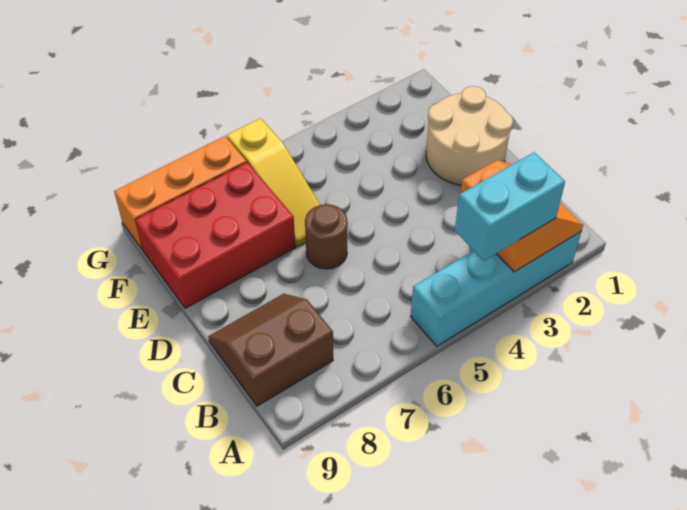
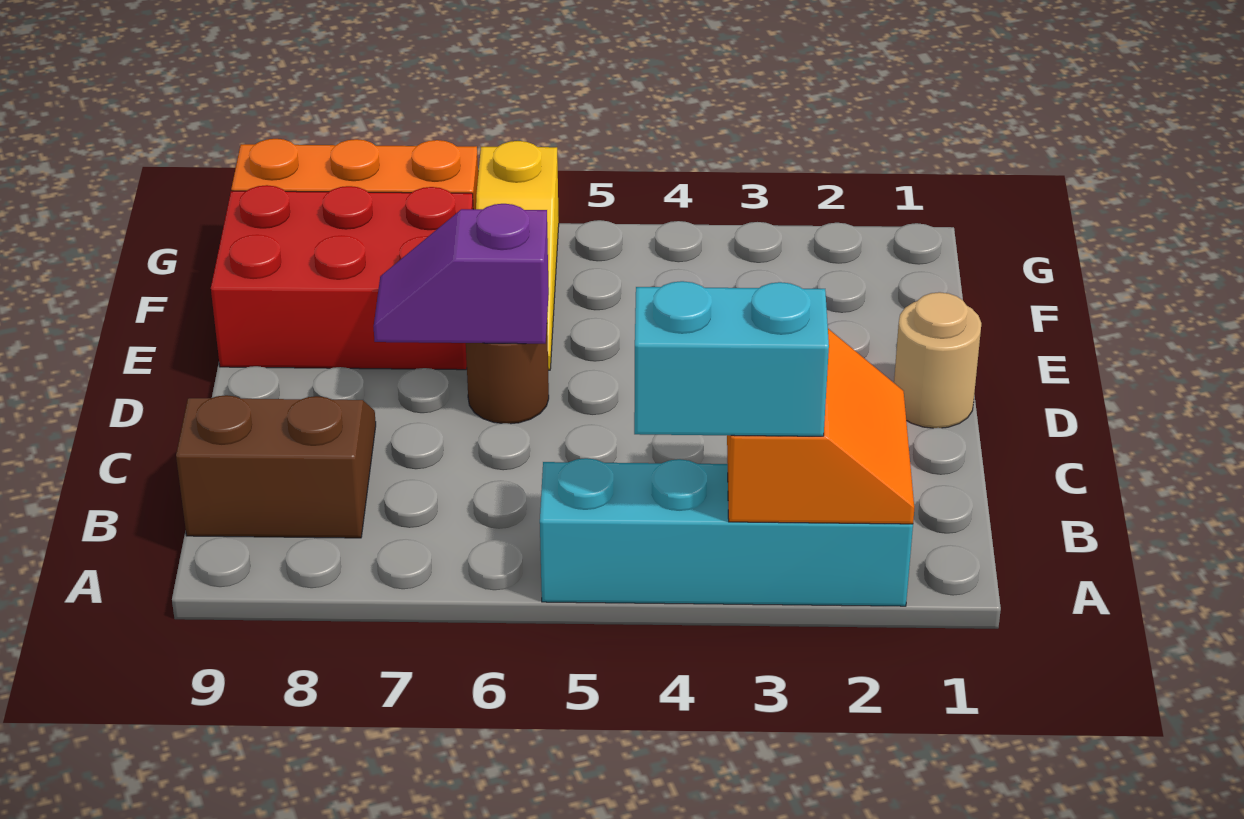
tan round brick D1:E2 level 1 -> tan round brick D1 level 1
none -> purple slope D6:D7 level 2 top 6

